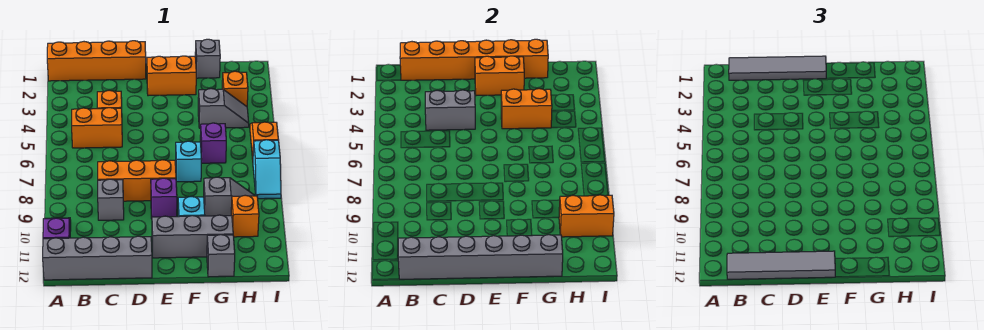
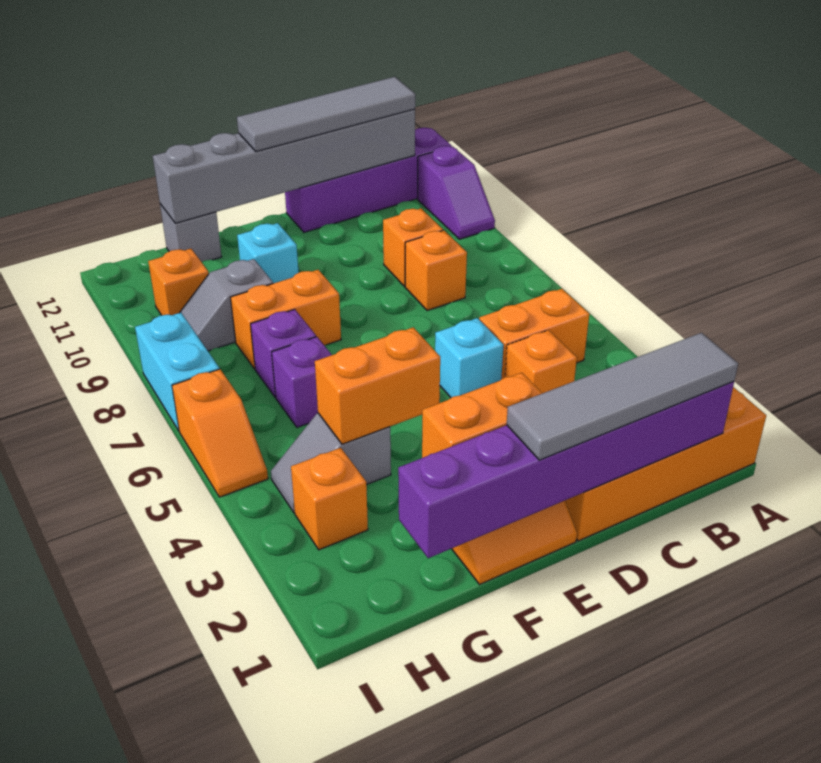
grey brick A12:D12 level 1 -> purple brick A12:D12 level 1
orange brick B1:G1 level 2 -> purple brick B1:G1 level 2
grey brick C4:D4 level 2 -> none
orange brick C8:E8 level 1 -> orange brick C8 level 1
grey brick C9 level 1 -> orange brick C9 level 1
purple brick E9 level 1 -> purple brick G7 level 1
grey brick E11:G11 level 1 -> none
cyan brick F7 level 1 -> cyan brick D5 level 1
grey brick G1 level 1 -> none
orange brick H10:I10 level 2 -> orange brick F8:G8 level 1
cyan slope I7:I8 level 1 top 7 -> cyan brick I7:I8 level 1

